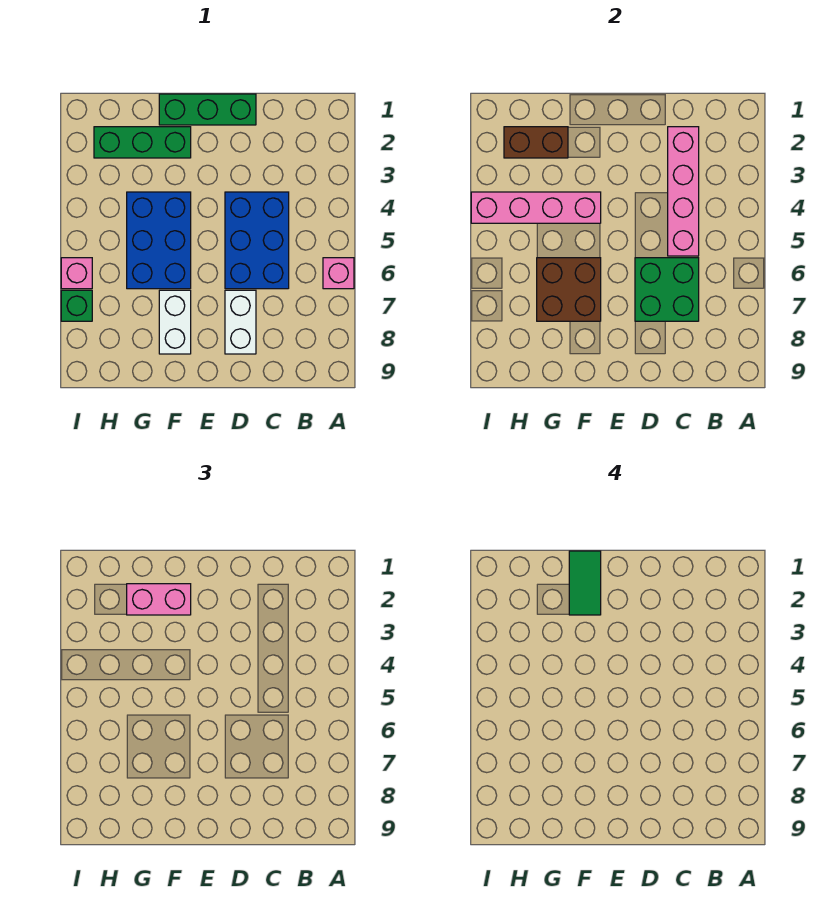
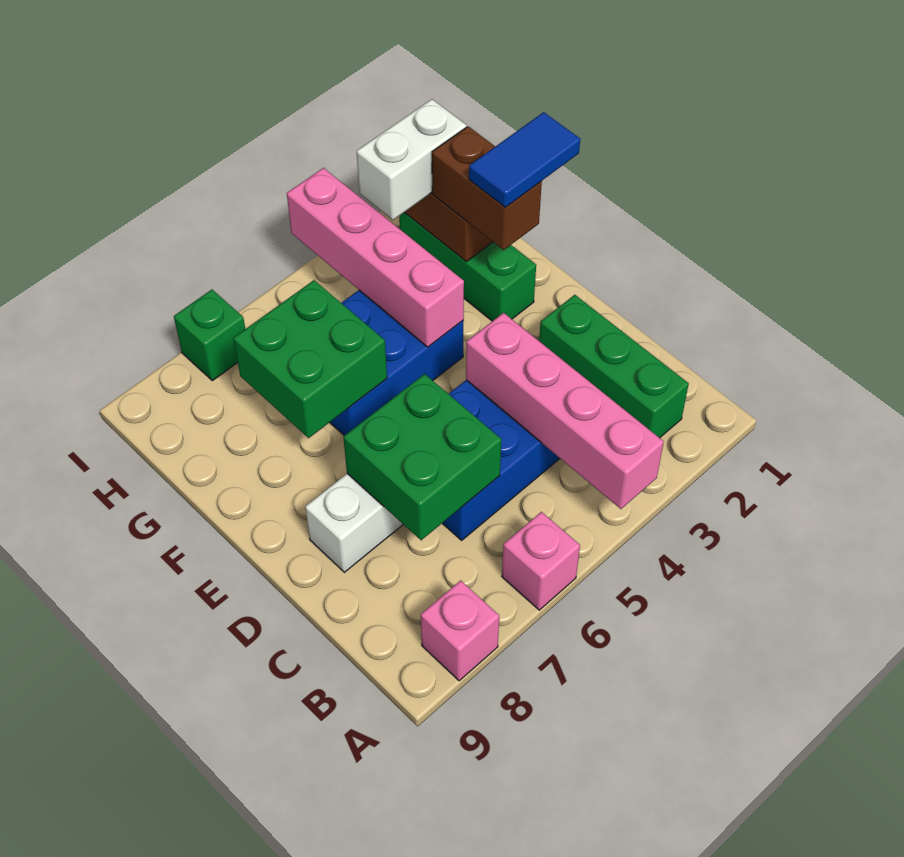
pink brick C2:C5 level 2 -> pink brick A4:D4 level 2
green brick D1:F1 level 1 -> green brick B2:D2 level 1
green tile F1:F2 level 4 -> blue tile F1:F2 level 4
pink brick F2:G2 level 3 -> brown brick F2:G2 level 3
brown brick F6:G7 level 2 -> green brick F6:G7 level 2
white brick F7:F8 level 1 -> white brick H2:H3 level 3
pink brick I6 level 1 -> pink brick A8 level 1

